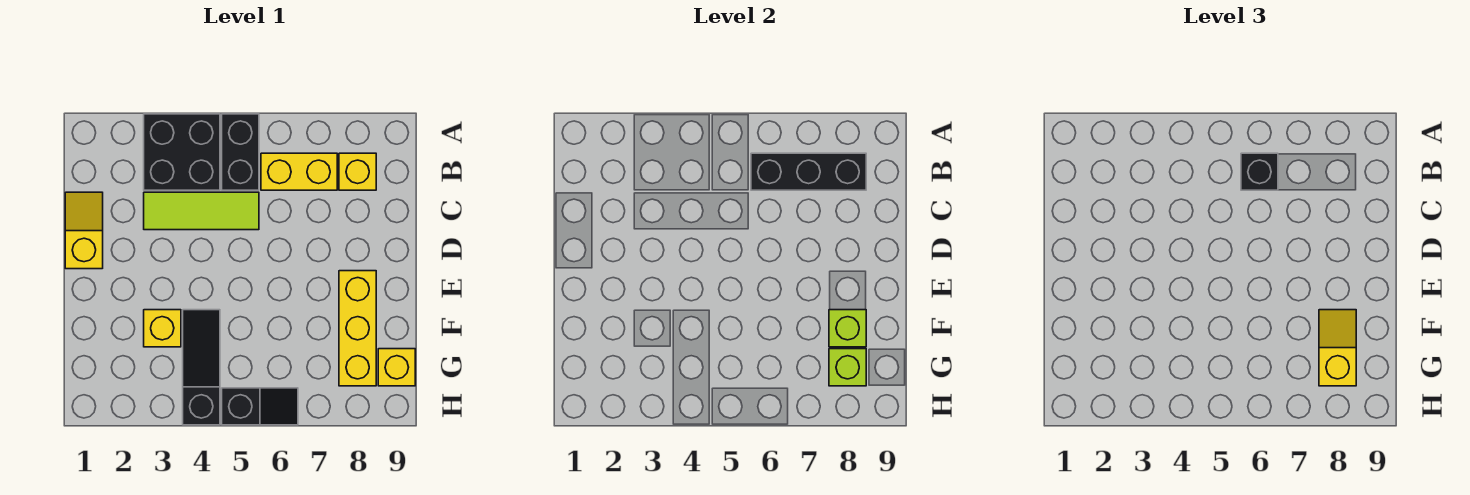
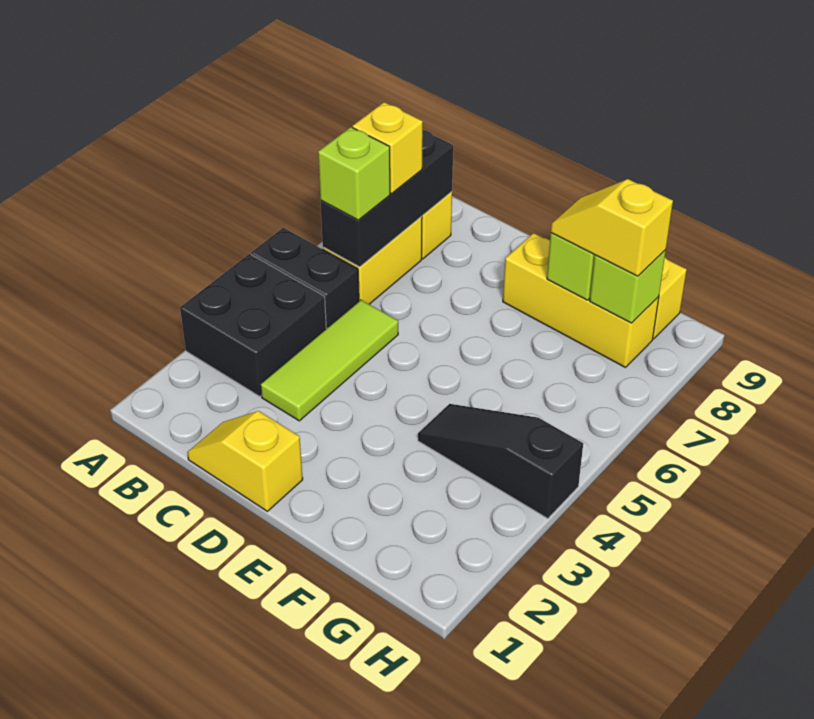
black brick B6 level 3 -> lime brick B6 level 3
yellow brick F3 level 1 -> yellow brick B7 level 3
black slope H5:H6 level 1 top 5 -> none

